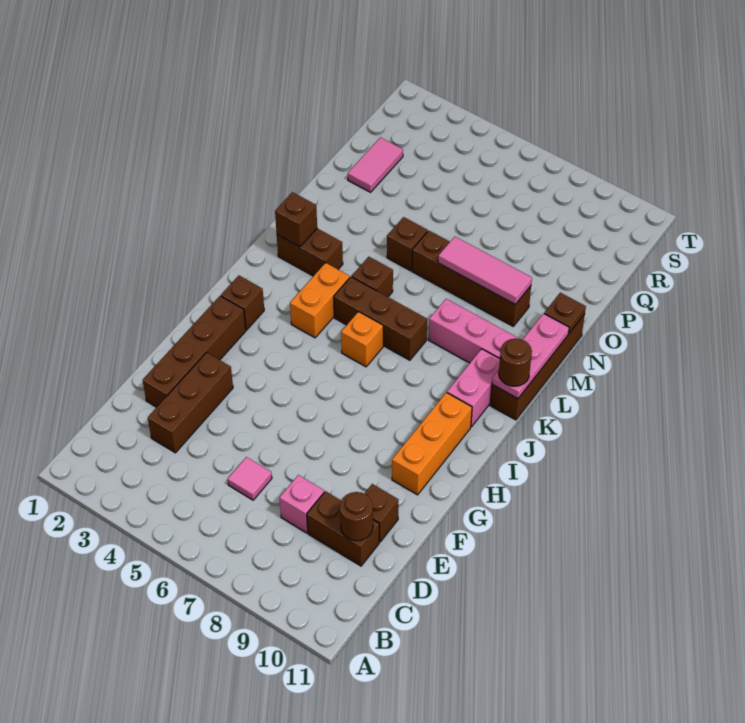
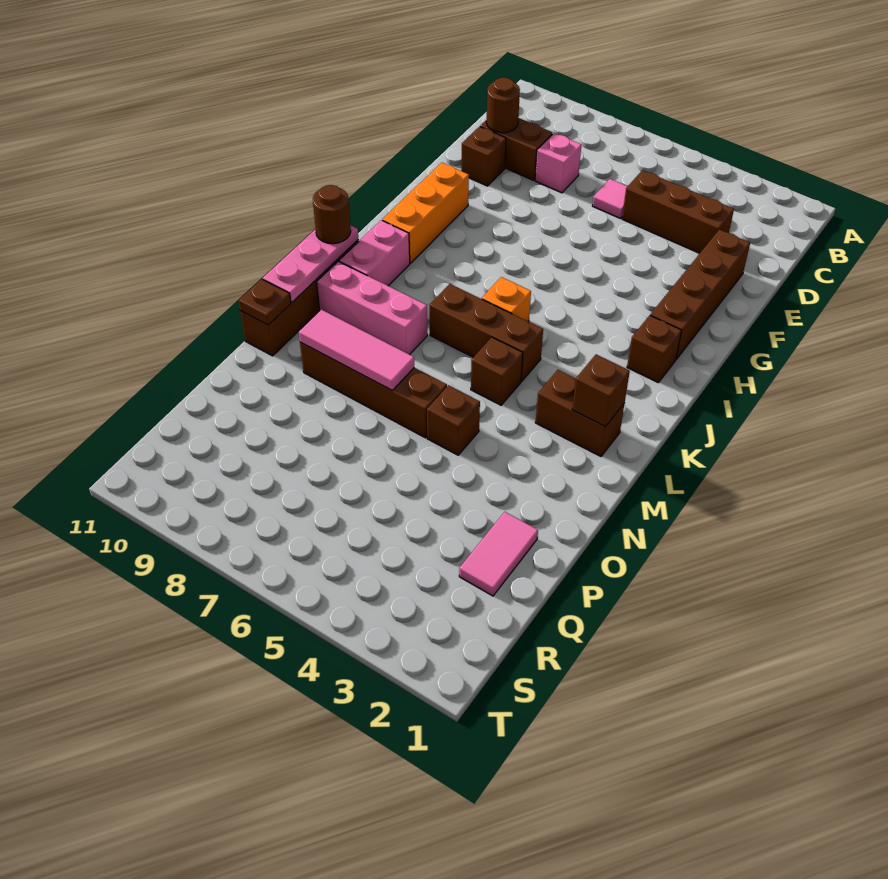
brown brick D3:F3 level 1 -> brown brick D3:D5 level 1
orange brick J4:K4 level 1 -> none

